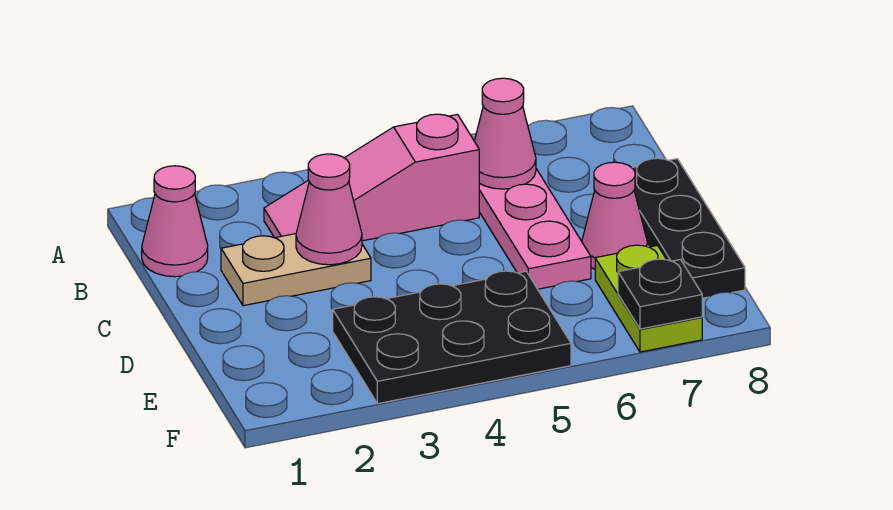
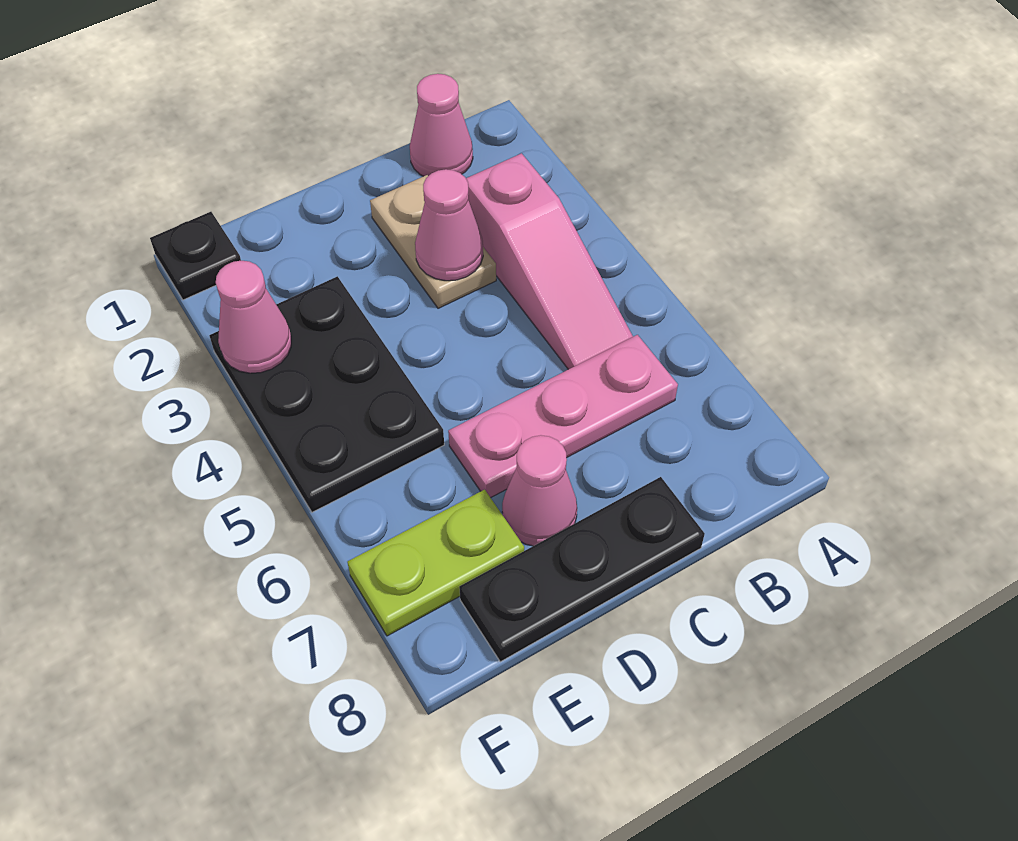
pink slope B3:B5 level 1 top 5 -> pink slope B3:B5 level 1 top 3
pink cone B6 level 2 -> pink cone F3 level 2
black plate F7 level 2 -> black plate F1 level 1

